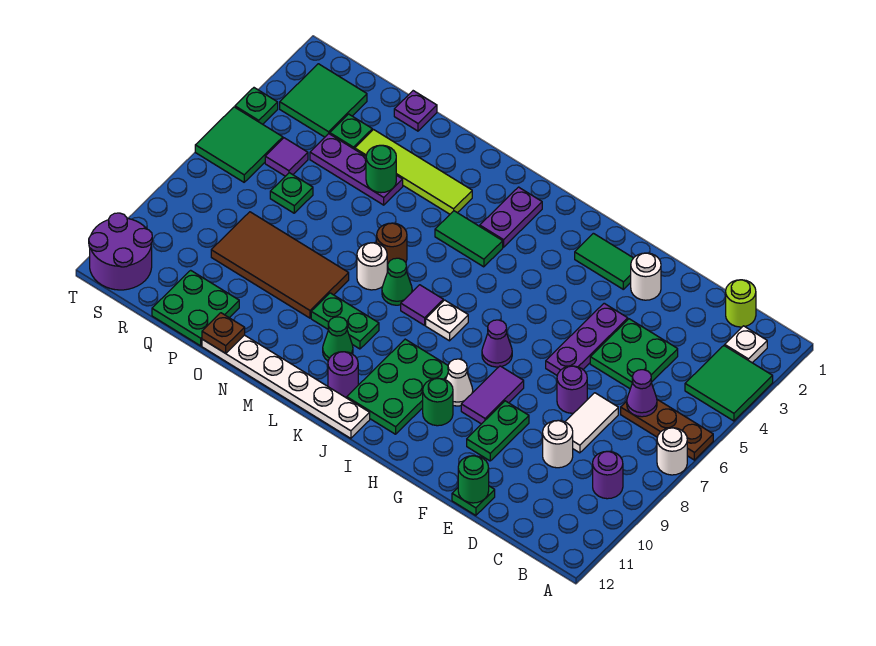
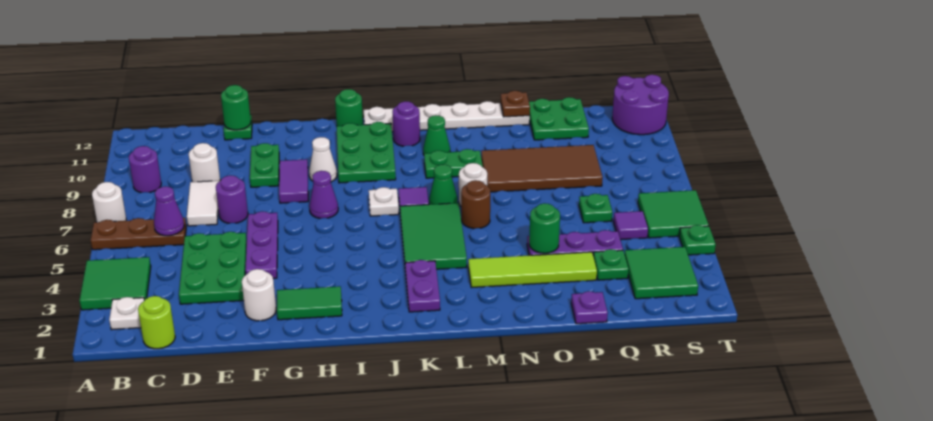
green plate D4:E5 level 1 -> green plate D3:E5 level 1
green round brick H10 level 1 -> green round brick I12 level 1
green tile K4:L4 level 1 -> green tile K4:L6 level 1

